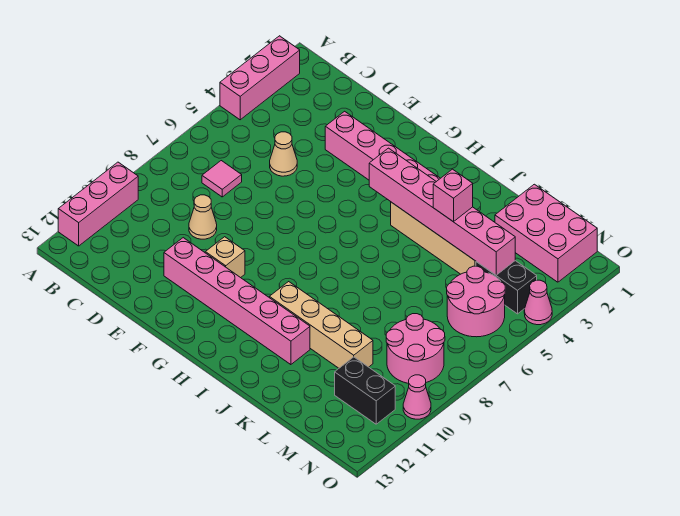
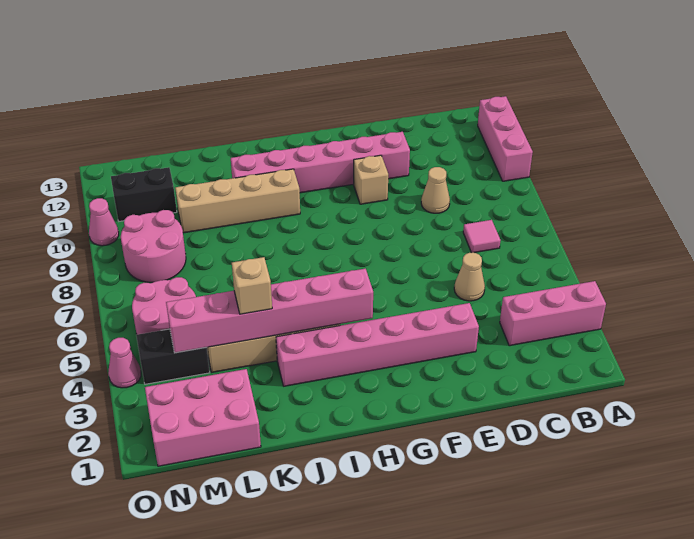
pink brick A2:A4 level 1 -> pink brick A3:C3 level 1
pink brick K4 level 3 -> tan brick K4 level 3

